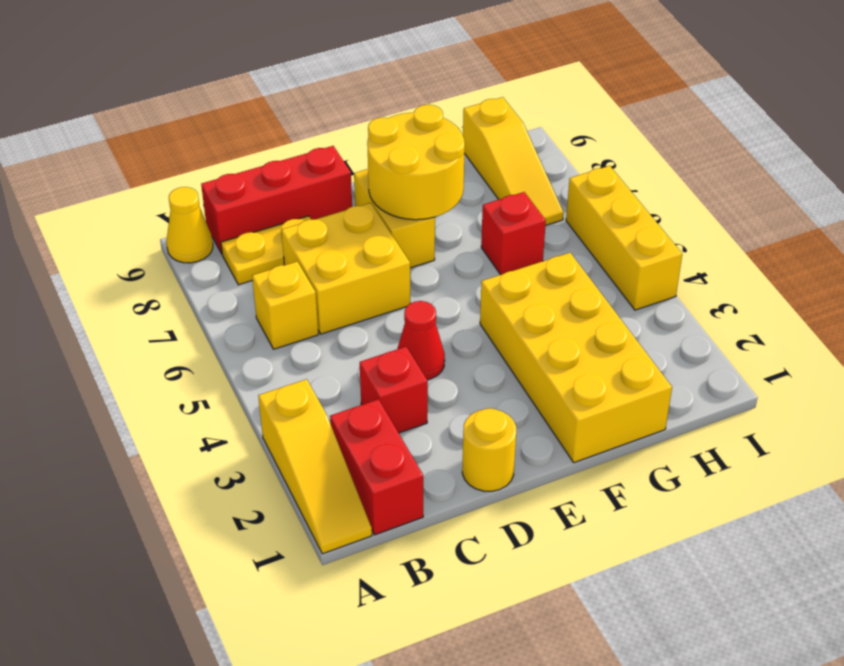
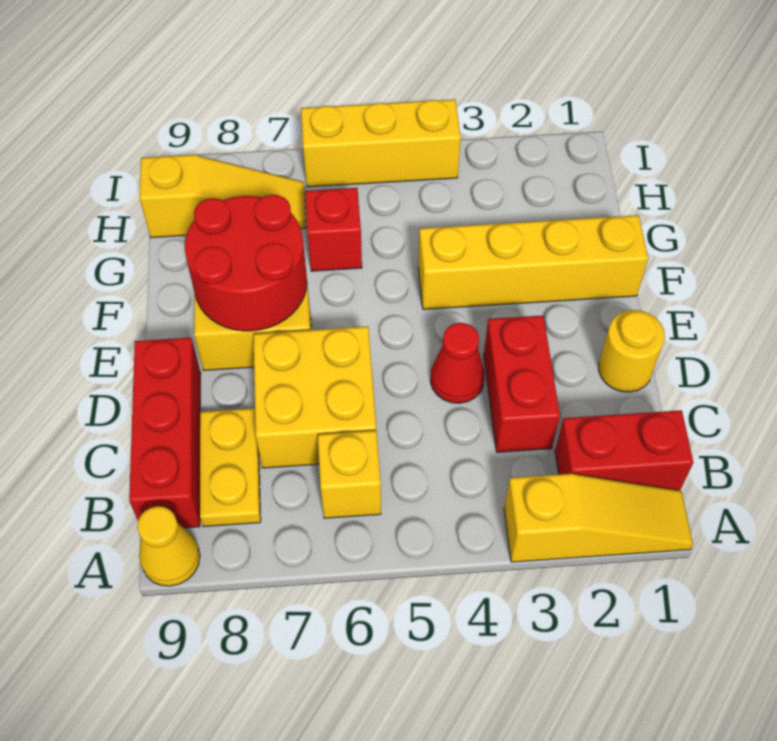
red brick C3 level 1 -> red brick C3:D3 level 1
yellow round brick E7:F8 level 2 -> red round brick E7:F8 level 2
yellow brick F1:G4 level 1 -> yellow brick F1:F4 level 1

